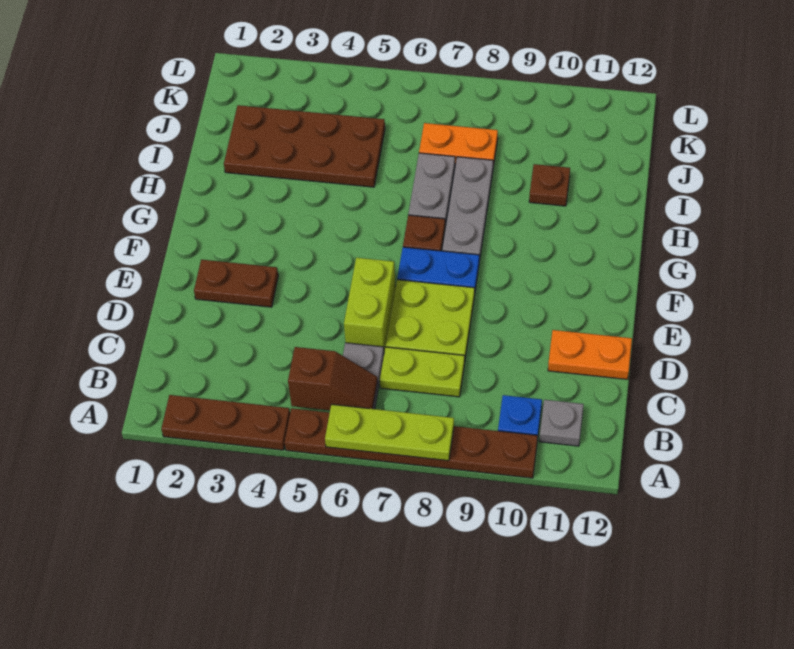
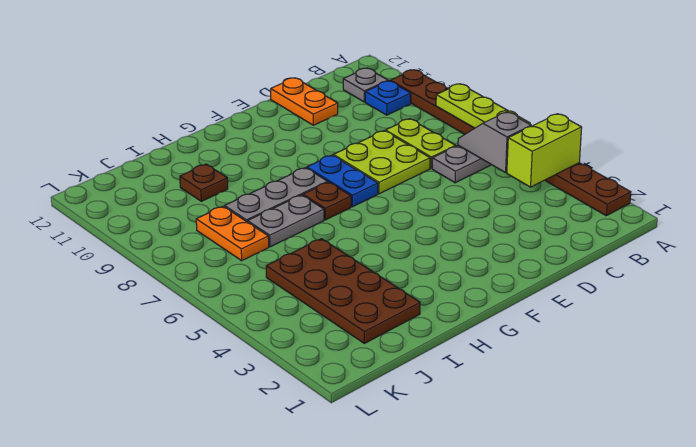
brown slope B5:B6 level 2 top 5 -> grey slope B5:B6 level 2 top 5
lime brick D6:E6 level 1 -> lime brick A4:B4 level 2
brown plate E2:E3 level 1 -> none

